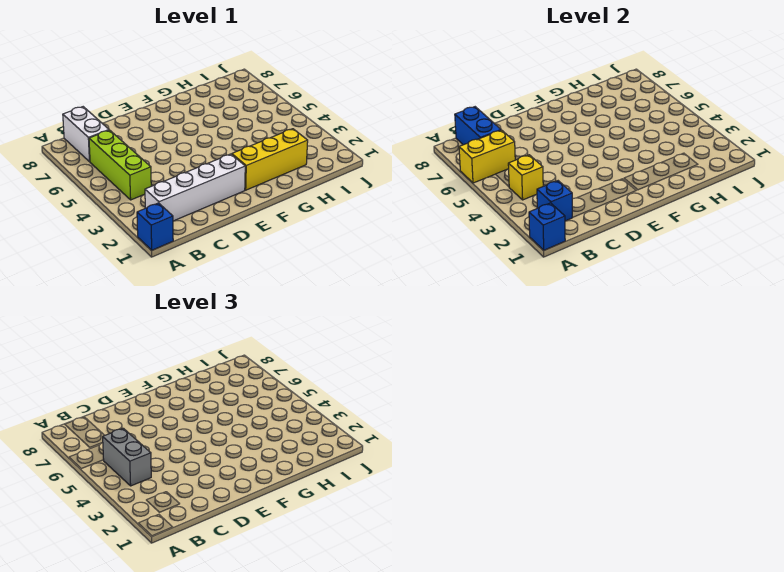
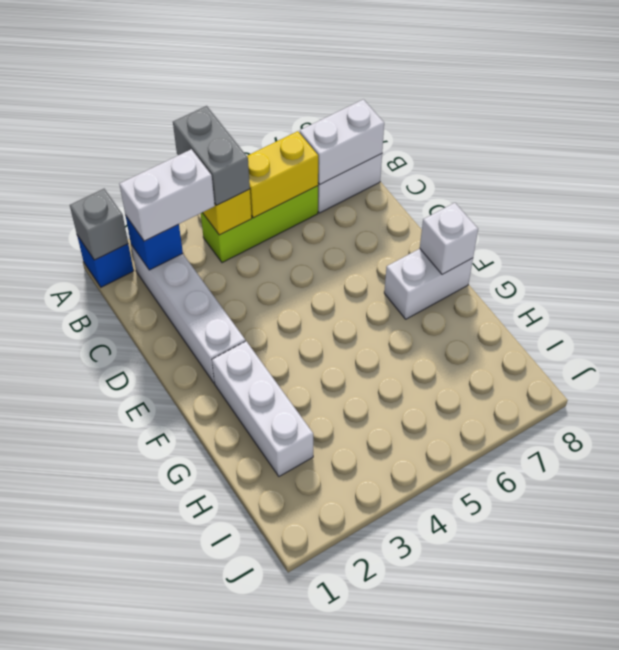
blue brick A1 level 2 -> grey brick A1 level 2
yellow brick A6:B6 level 2 -> yellow brick B5:B6 level 2
none -> white brick B2:B3 level 3
grey brick B4:B5 level 3 -> grey brick A4:B4 level 3
blue brick B7:B8 level 2 -> white brick B7:B8 level 2
yellow brick F2:H2 level 1 -> white brick F2:H2 level 1
none -> white brick F7:F8 level 1
none -> white brick F8 level 2

